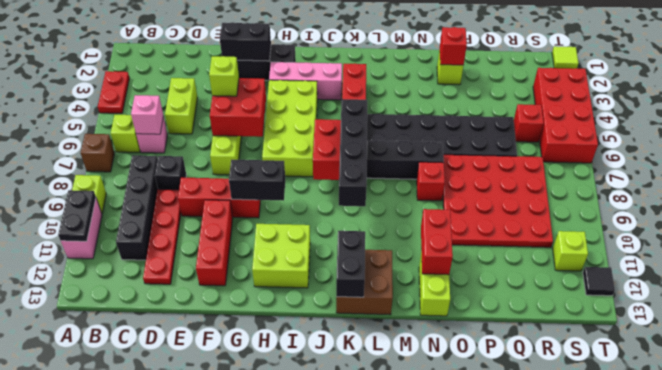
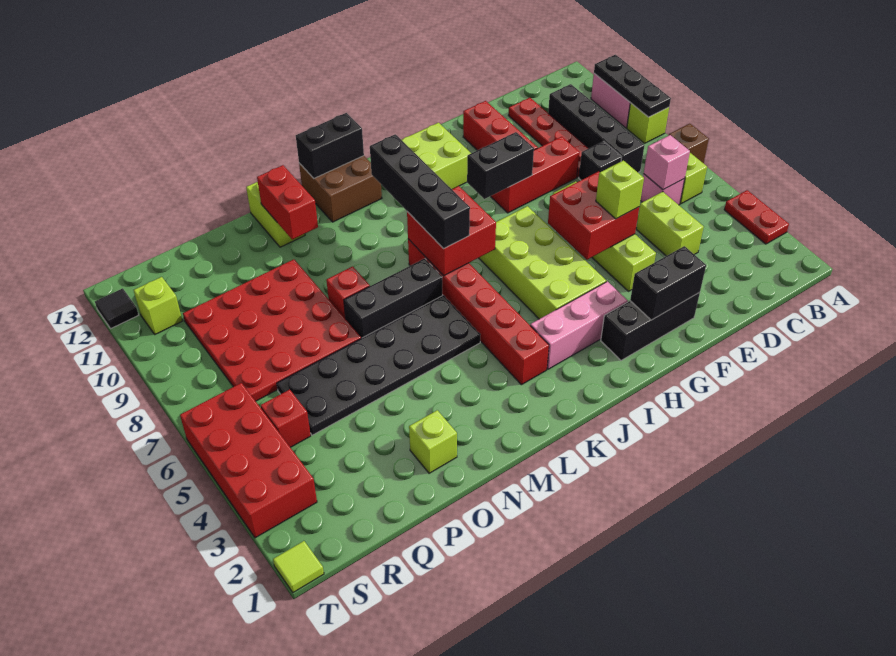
black plate A10:A11 level 2 -> black plate A9:A11 level 2
black brick K12:K13 level 2 -> black brick K13:L13 level 2
red brick O2 level 2 -> none

